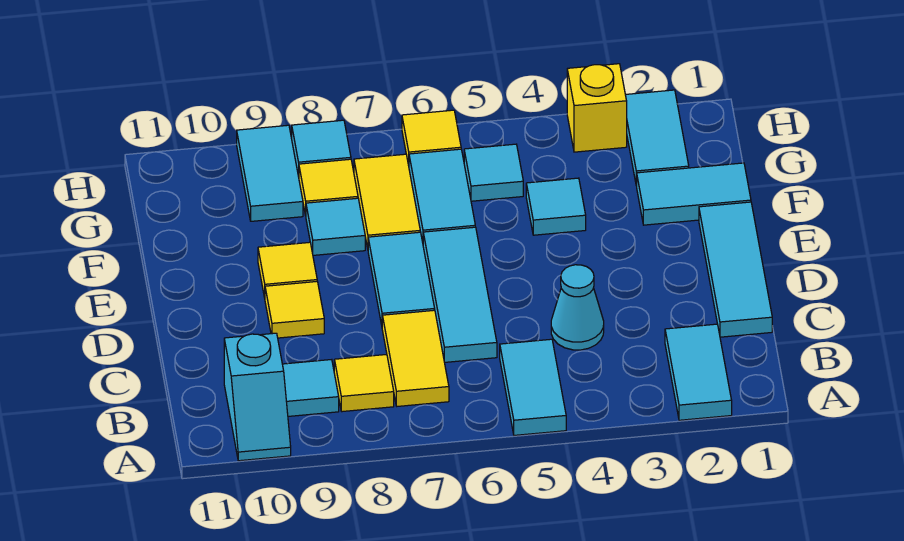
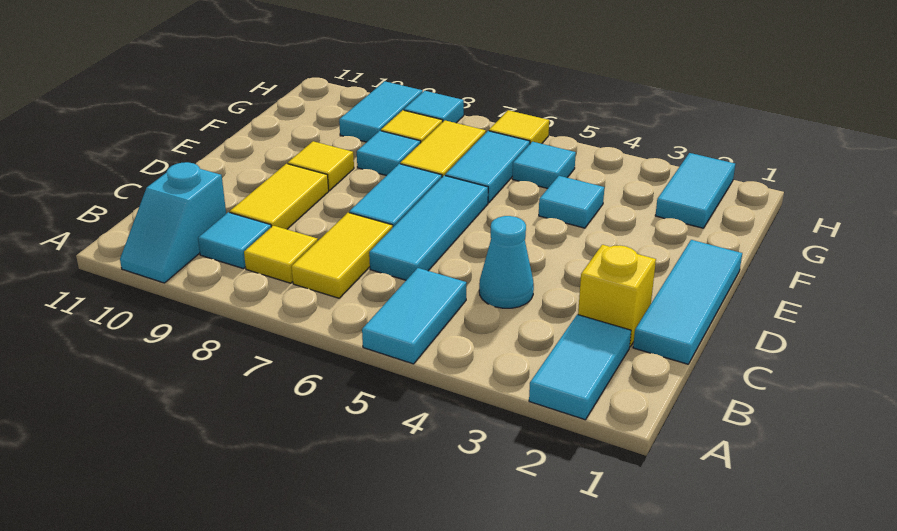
yellow tile D9 level 1 -> yellow tile C9:D9 level 1
cyan tile F1:F2 level 1 -> none
yellow brick H3 level 1 -> yellow brick C2 level 1

